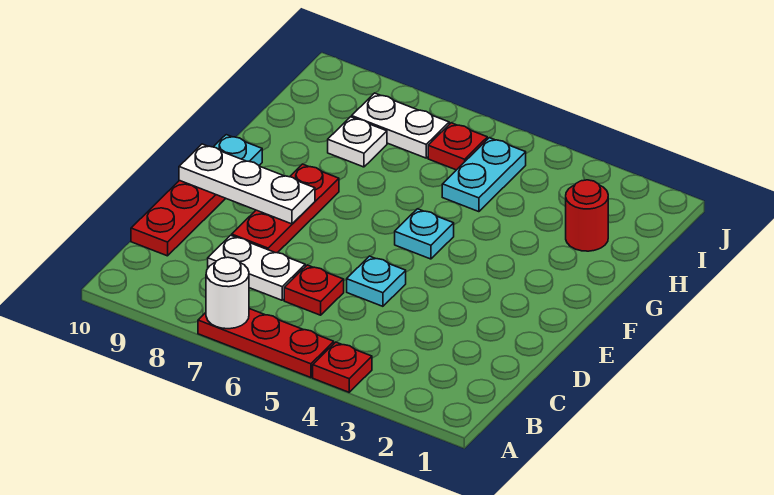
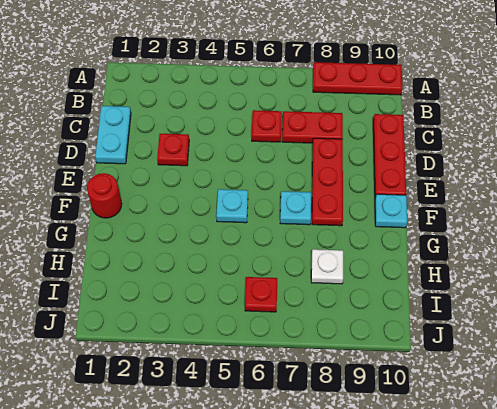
red plate A4 level 1 -> red plate D3 level 1
red plate A5:A7 level 1 -> red plate A8:A10 level 1
white round brick A7 level 2 -> none
white plate C7:C8 level 1 -> red plate C7:C8 level 1
cyan plate D5 level 1 -> cyan plate F7 level 1
white plate E8:E10 level 2 -> none
red round brick H2 level 1 -> red round brick F1 level 1
cyan plate H5:I5 level 1 -> cyan plate C1:D1 level 1
white plate I7:I8 level 1 -> none

